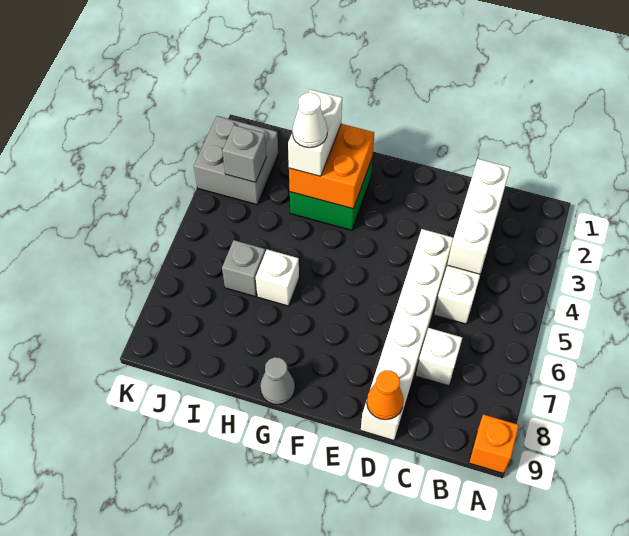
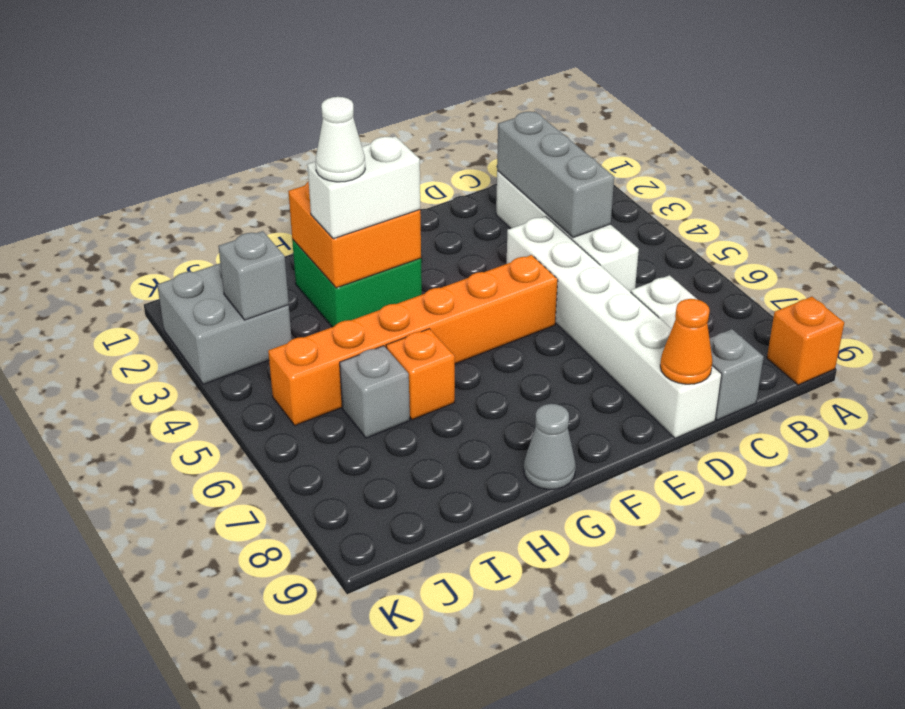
white brick C2:C4 level 2 -> grey brick C2:C4 level 2
none -> grey brick C9 level 1
none -> orange brick E5:J5 level 1
white brick H2:H3 level 3 -> white brick G3:H3 level 3
white brick H6 level 1 -> orange brick H6 level 1

